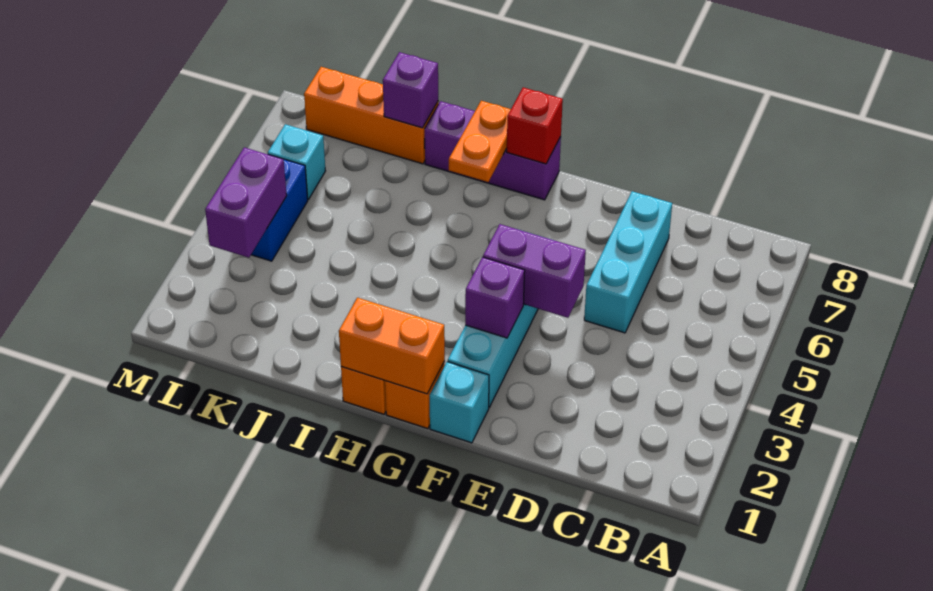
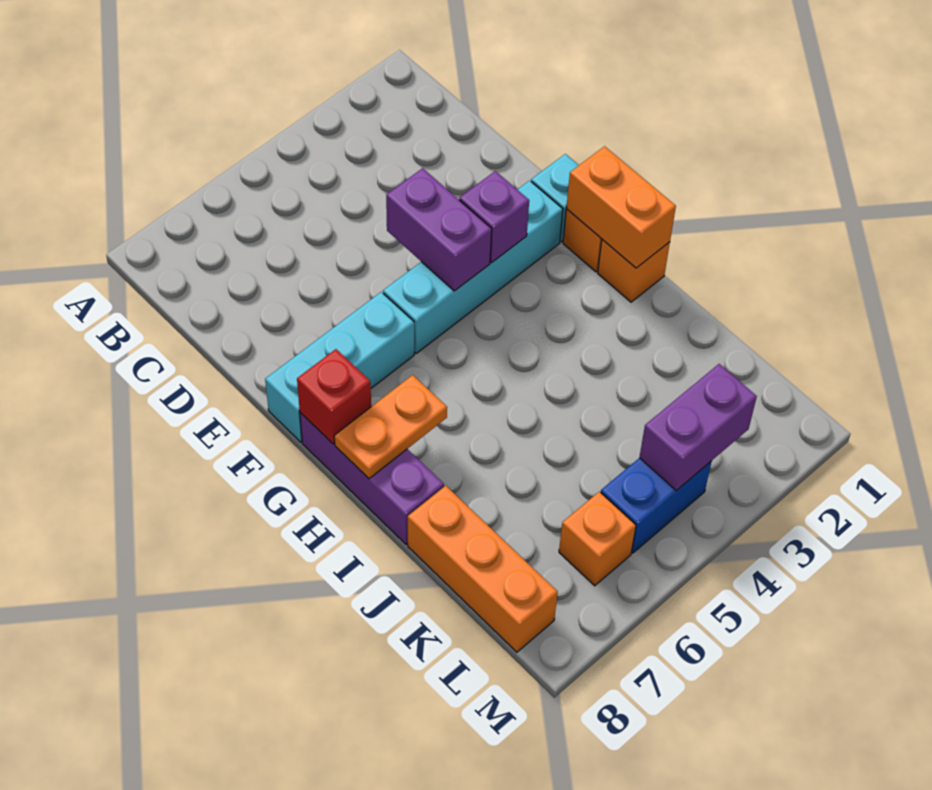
cyan brick D5:D7 level 1 -> cyan brick F6:F8 level 1
purple brick J8 level 2 -> none
cyan brick L6 level 1 -> orange brick L6 level 1

